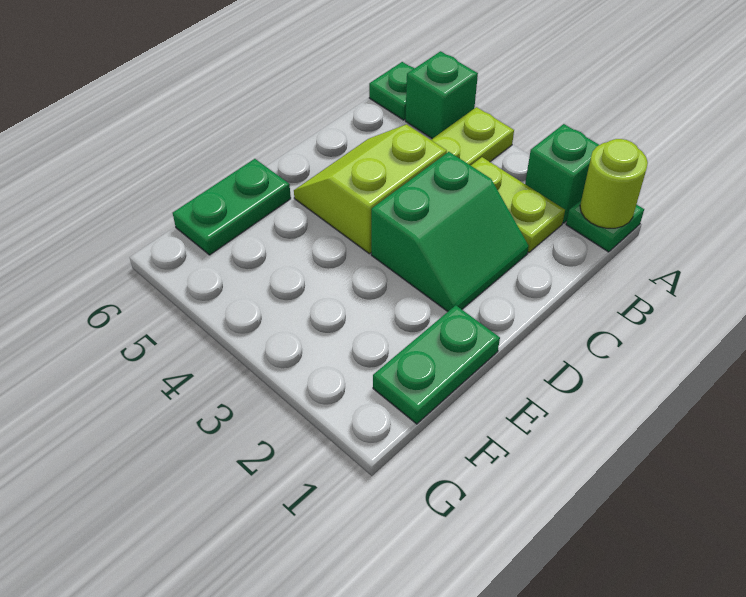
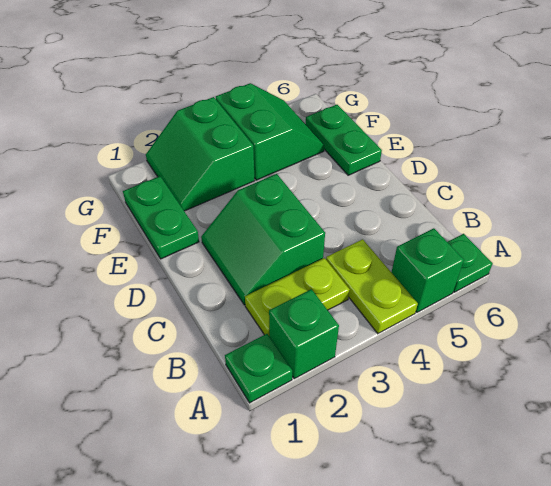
lime round brick A1 level 2 -> none
lime slope C4:D5 level 1 top 4 -> none
none -> green slope F2:G3 level 1 top 3
none -> green slope F4:G5 level 1 top 4

